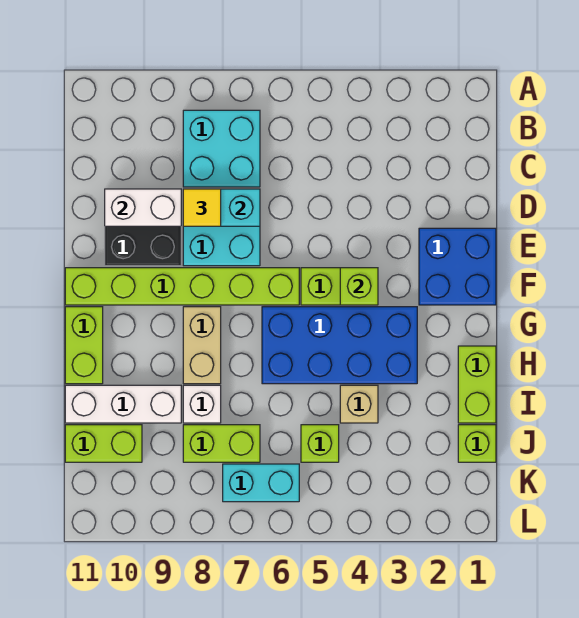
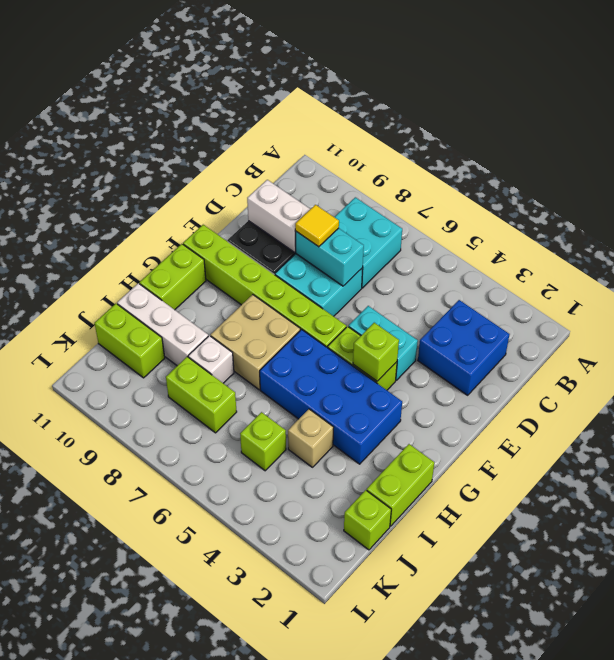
blue brick E1:F2 level 1 -> blue brick C2:D3 level 1
tan brick G8:H8 level 1 -> tan brick G7:H8 level 1
cyan brick K6:K7 level 1 -> cyan brick E4:E5 level 1

